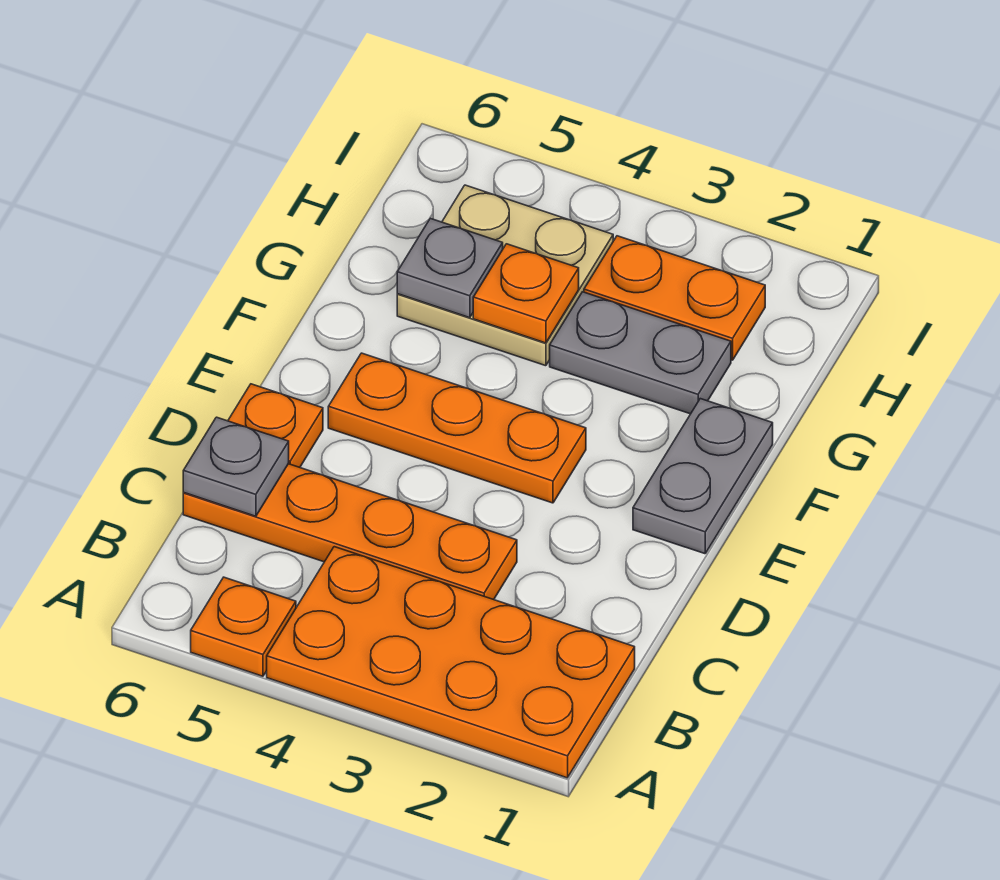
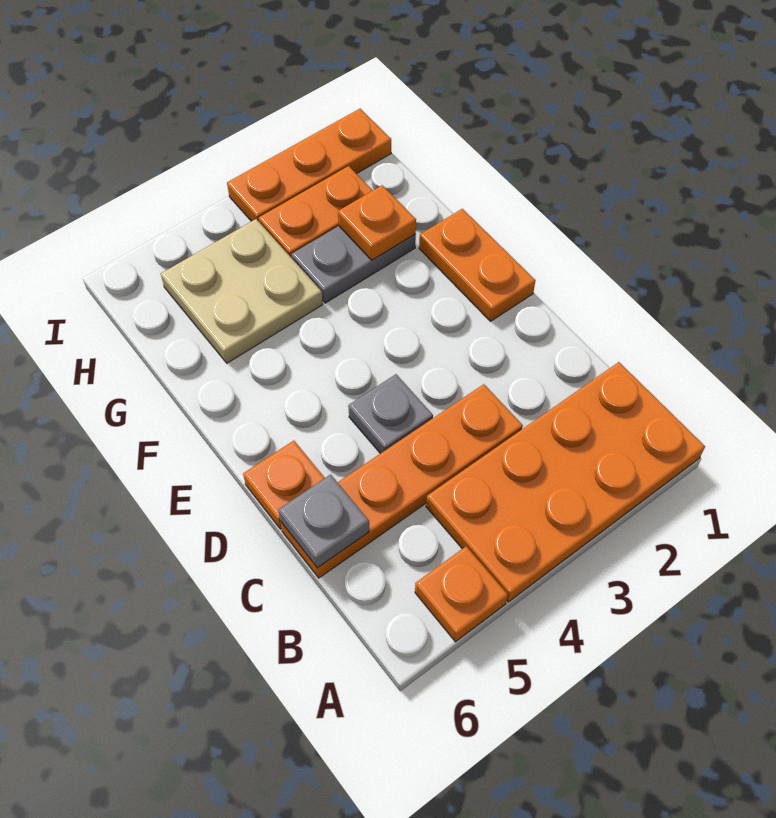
grey plate E1:F1 level 1 -> orange plate E1:F1 level 1
orange plate E3:E5 level 1 -> orange plate I1:I3 level 1
orange plate G4 level 2 -> orange plate G2 level 2
grey plate G5 level 2 -> grey plate D4 level 1

